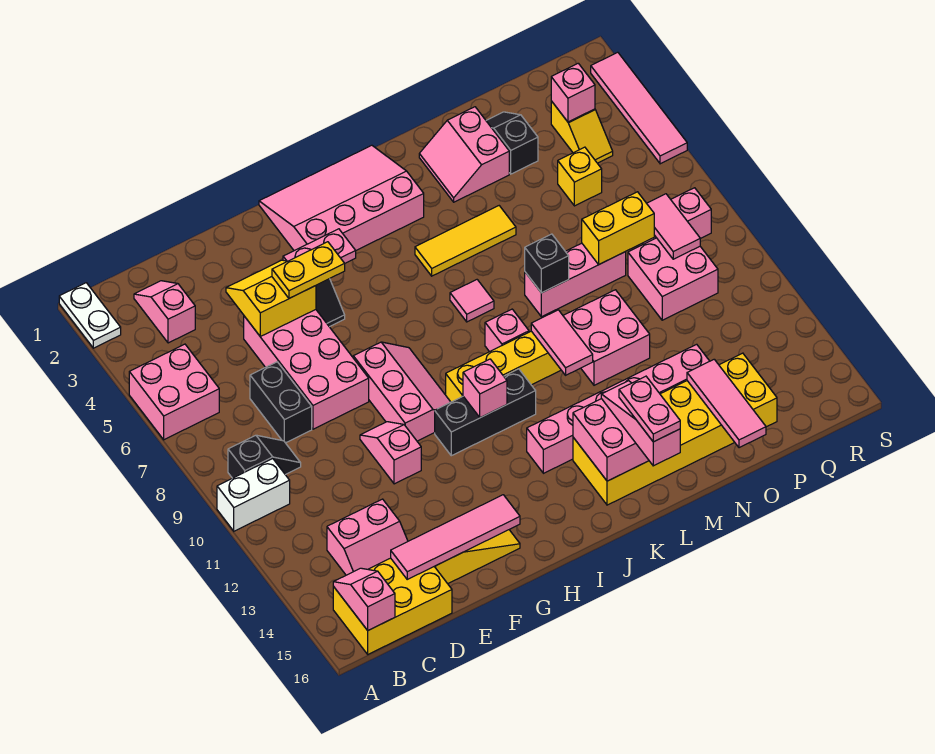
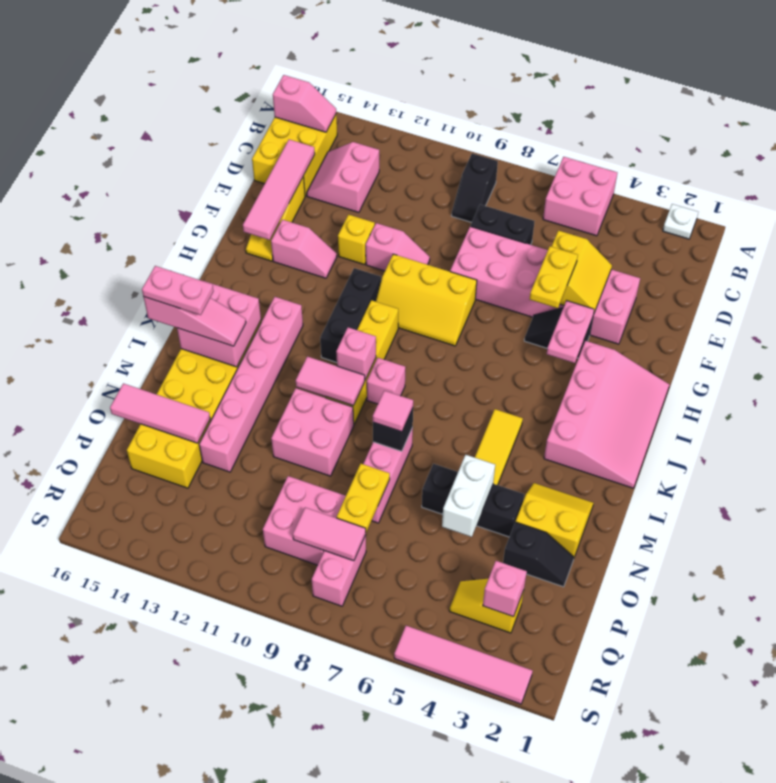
white plate A1:A2 level 1 -> white plate A2 level 1
white brick A10:B10 level 1 -> white brick N5:O5 level 2
pink slope C2:C3 level 1 top 3 -> pink slope G13:G14 level 1 top 14
pink brick E5:F8 level 1 -> pink brick E3:F8 level 1
pink slope G8:H10 level 1 top G -> yellow slope G8:H10 level 1 top G
pink brick I11 level 2 -> pink brick K10 level 2
pink tile K7 level 1 -> pink tile M8 level 3
pink slope M2:N3 level 1 top N -> yellow slope M2:N3 level 1 top N
none -> black brick N4:N6 level 1
yellow brick O8:P8 level 2 -> yellow plate O8:P8 level 2
yellow brick P5 level 1 -> yellow brick F12 level 1

